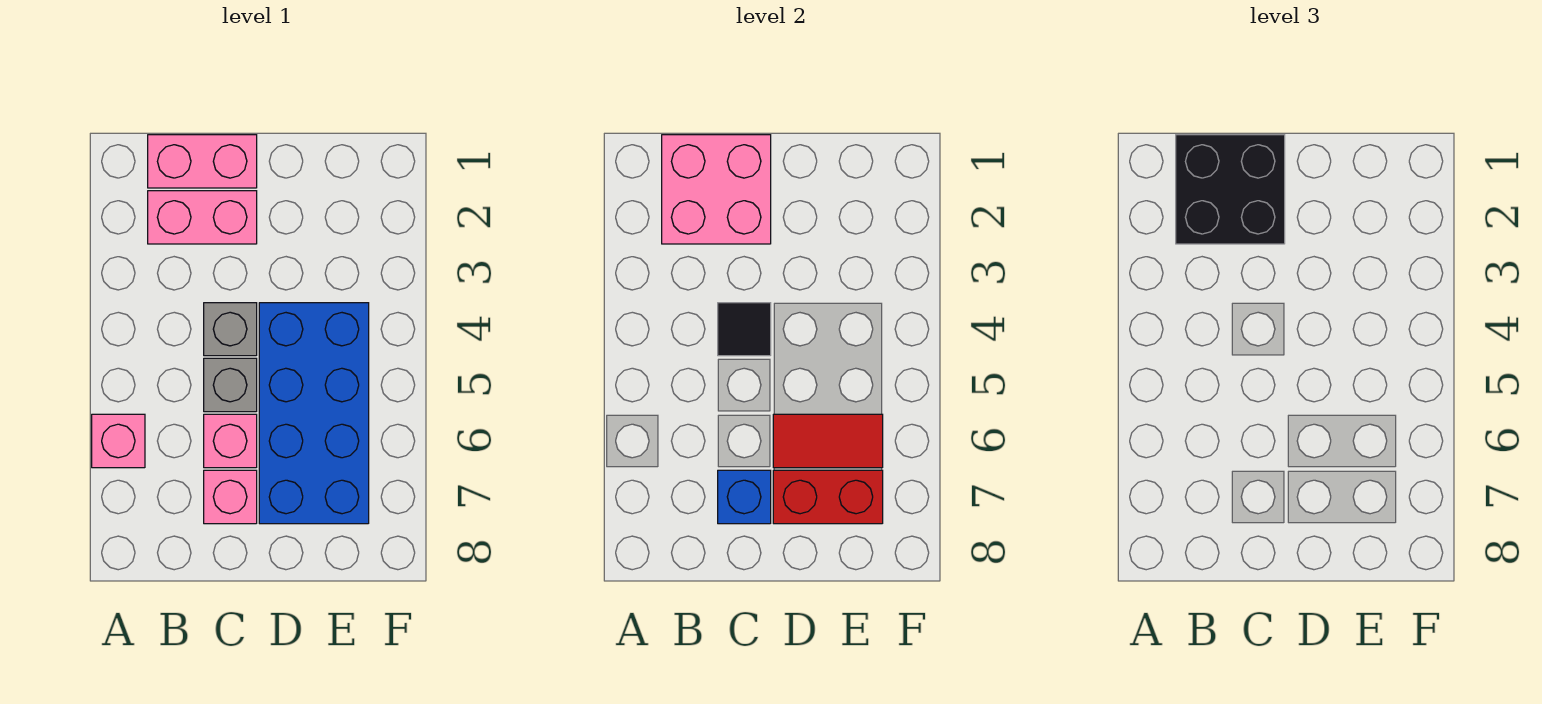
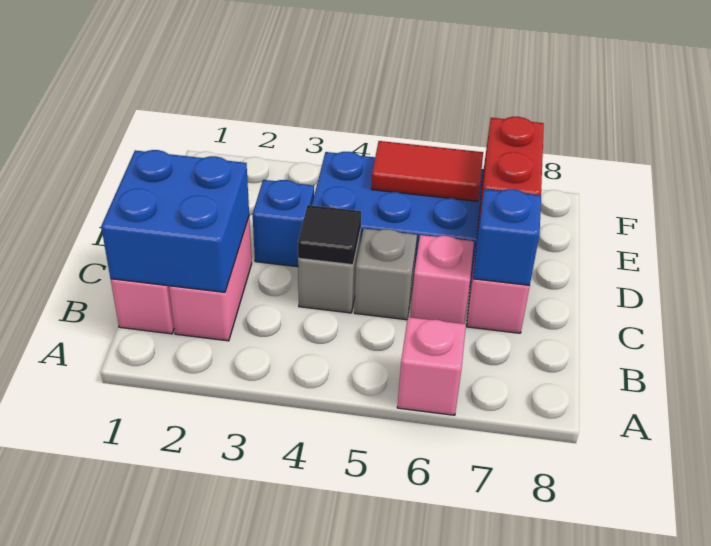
pink brick B1:C2 level 2 -> blue brick B1:C2 level 2
black brick B1:C2 level 3 -> none
none -> blue brick D3 level 1
red tile D6:E6 level 2 -> red tile E5:E6 level 2

